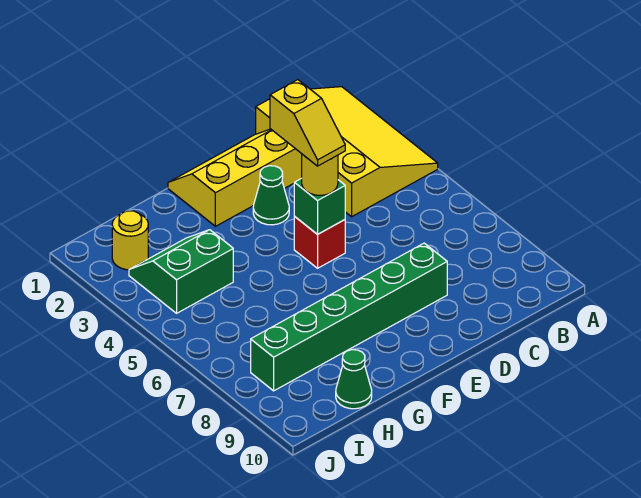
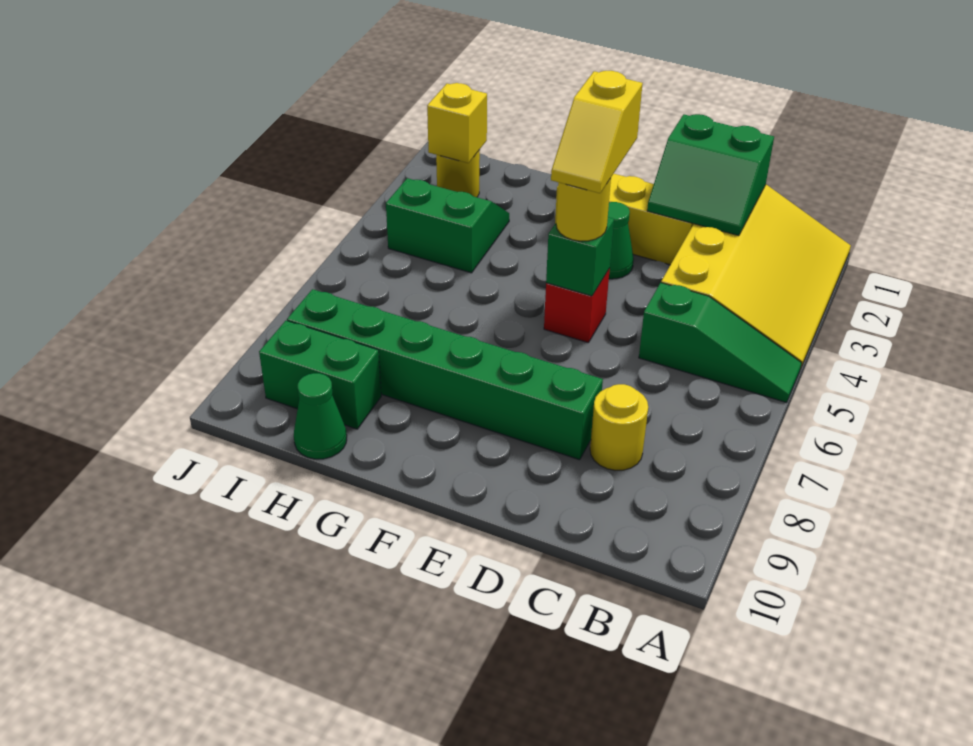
none -> green slope A5:C5 level 1 top C
none -> green slope C1:D2 level 2 top 1
none -> yellow round brick C8 level 1
none -> green brick H9:I9 level 1
none -> yellow brick I2 level 2

